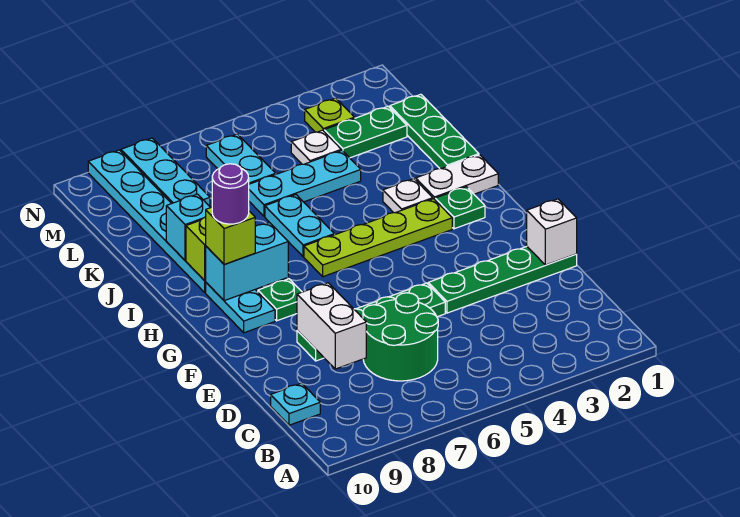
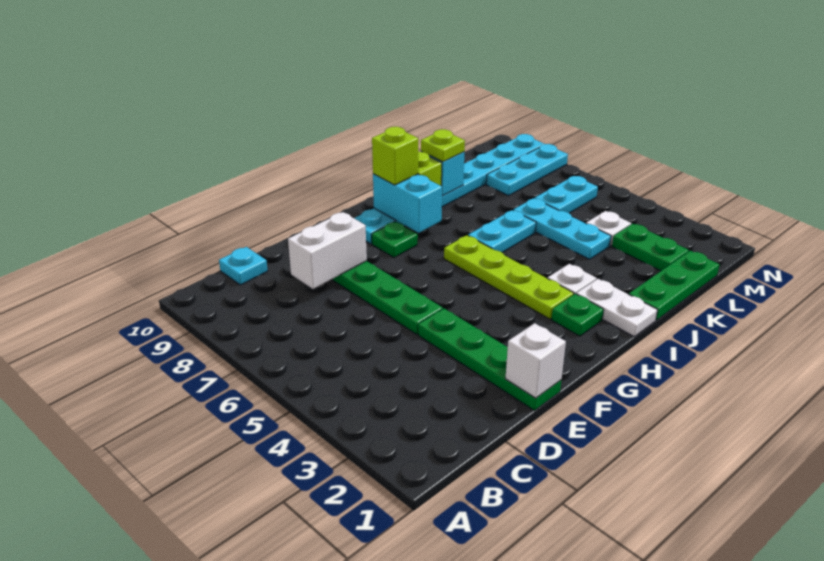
green round brick C6:D7 level 1 -> none
purple round brick H9 level 4 -> none
lime plate M3 level 1 -> lime plate J9 level 3

